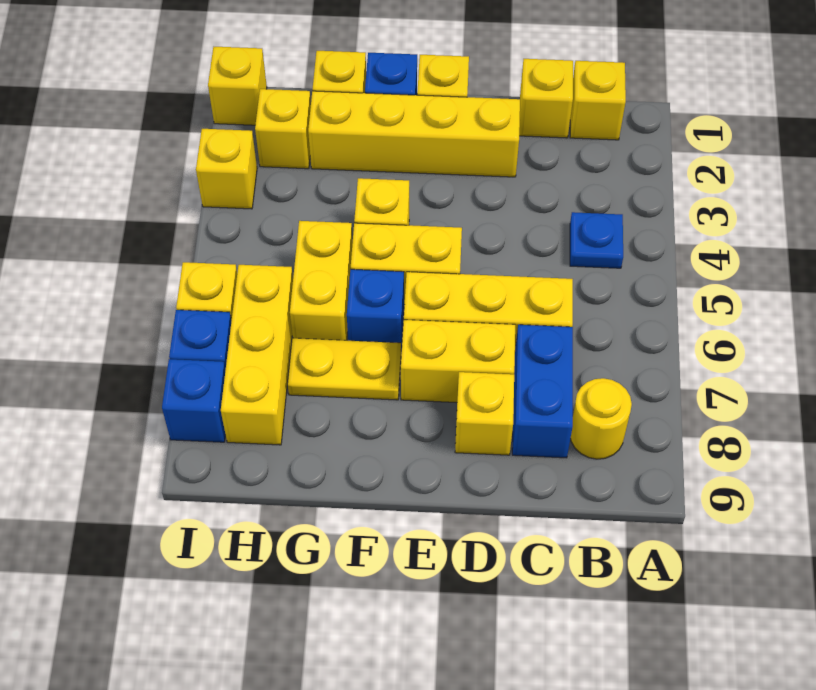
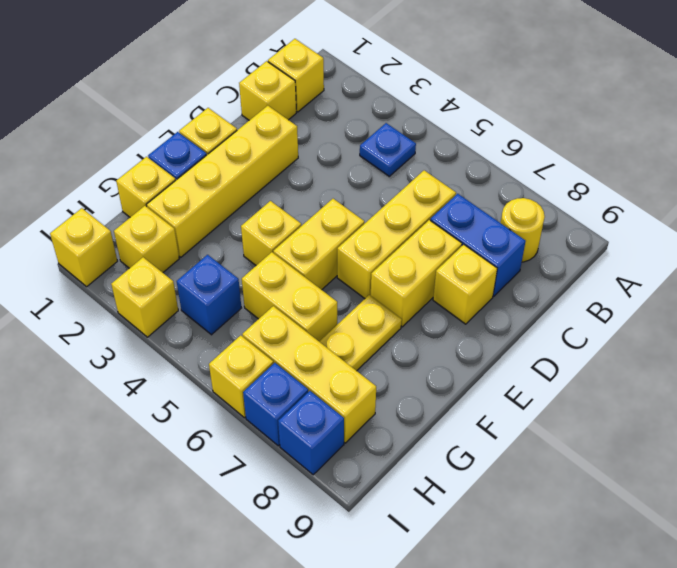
blue brick F6 level 1 -> blue brick H4 level 1

